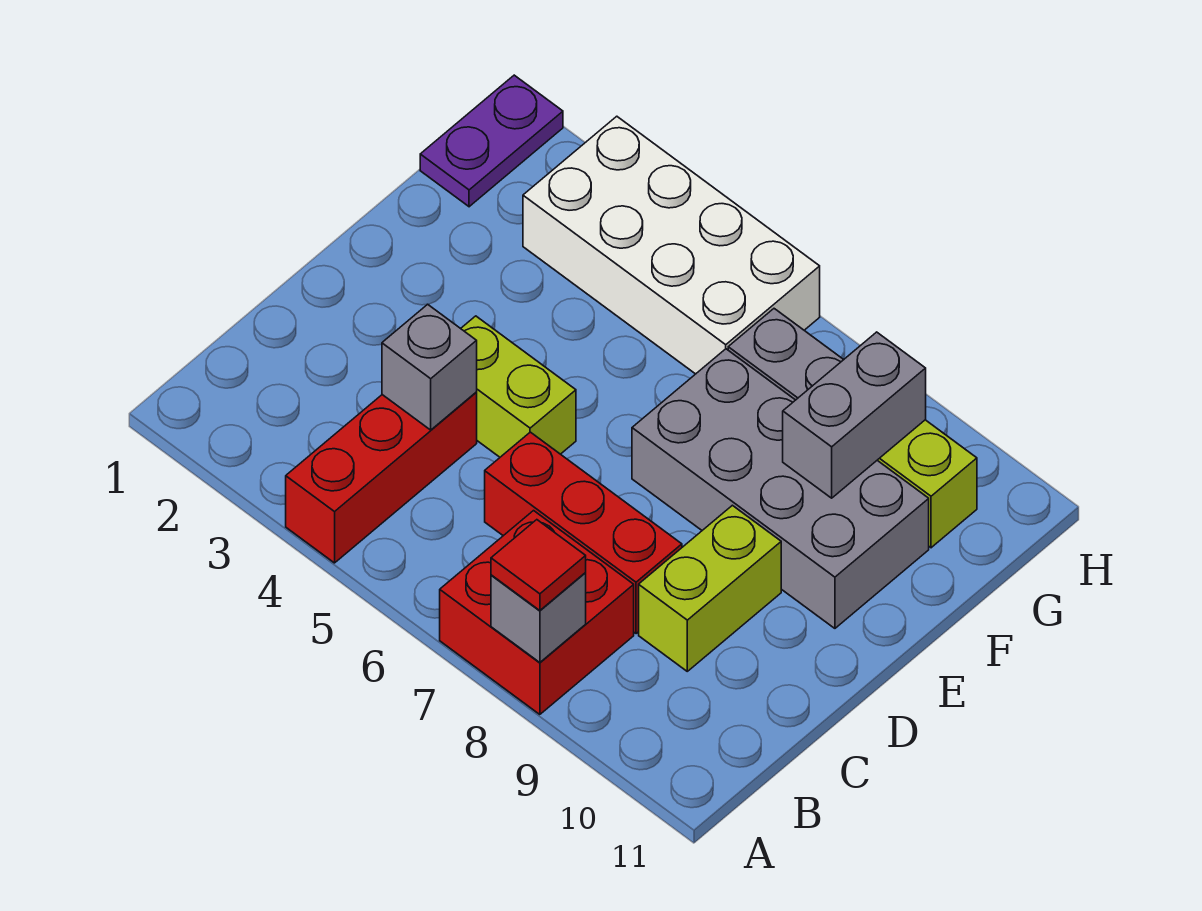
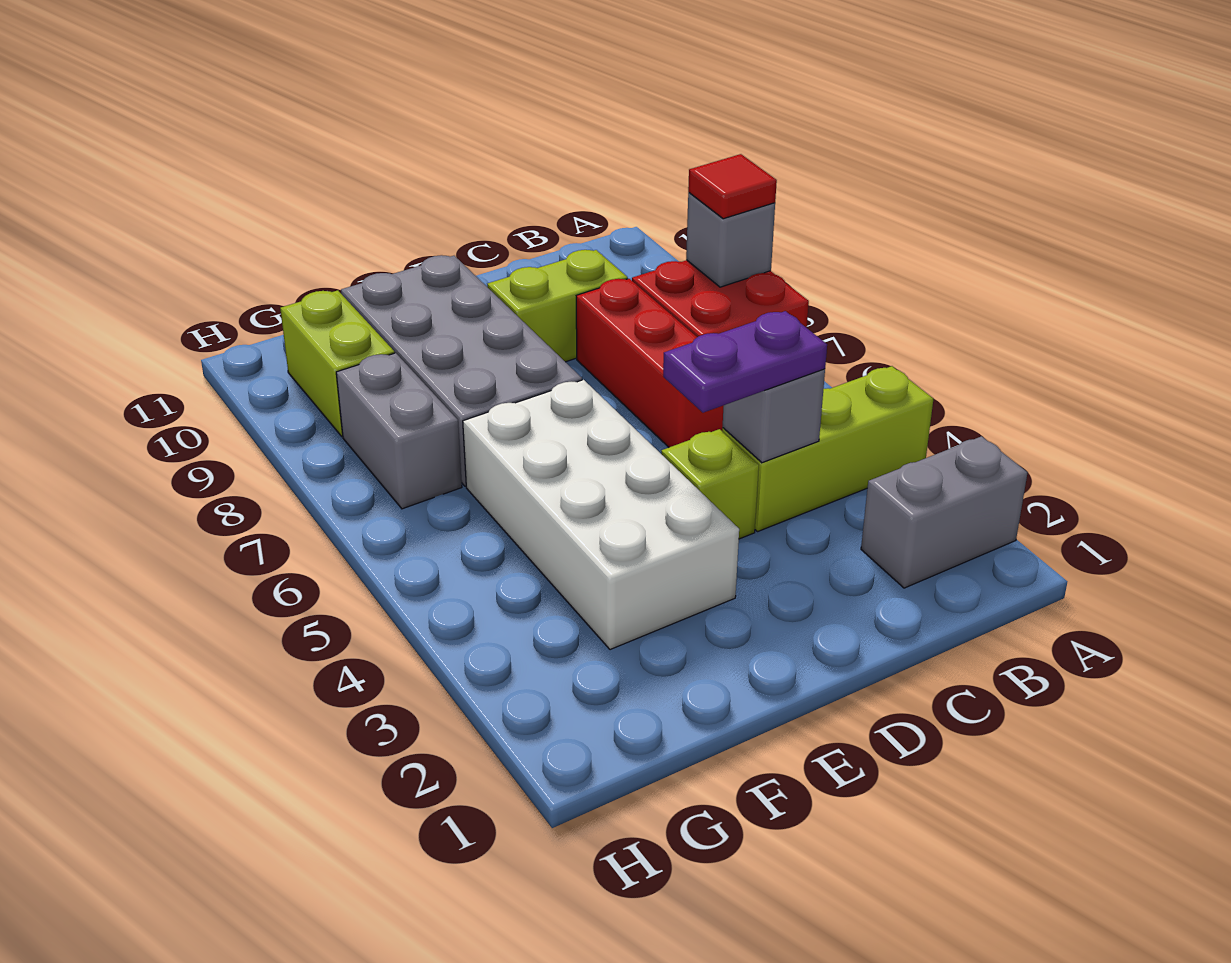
red brick A4:C4 level 1 -> lime brick A4:C4 level 1
lime brick D4:D5 level 1 -> lime brick D4 level 1
grey brick F9:G9 level 2 -> grey brick A2:B2 level 1
purple plate G1:H1 level 1 -> purple plate C4:D4 level 3
white brick G3:H6 level 1 -> white brick E3:F6 level 1

